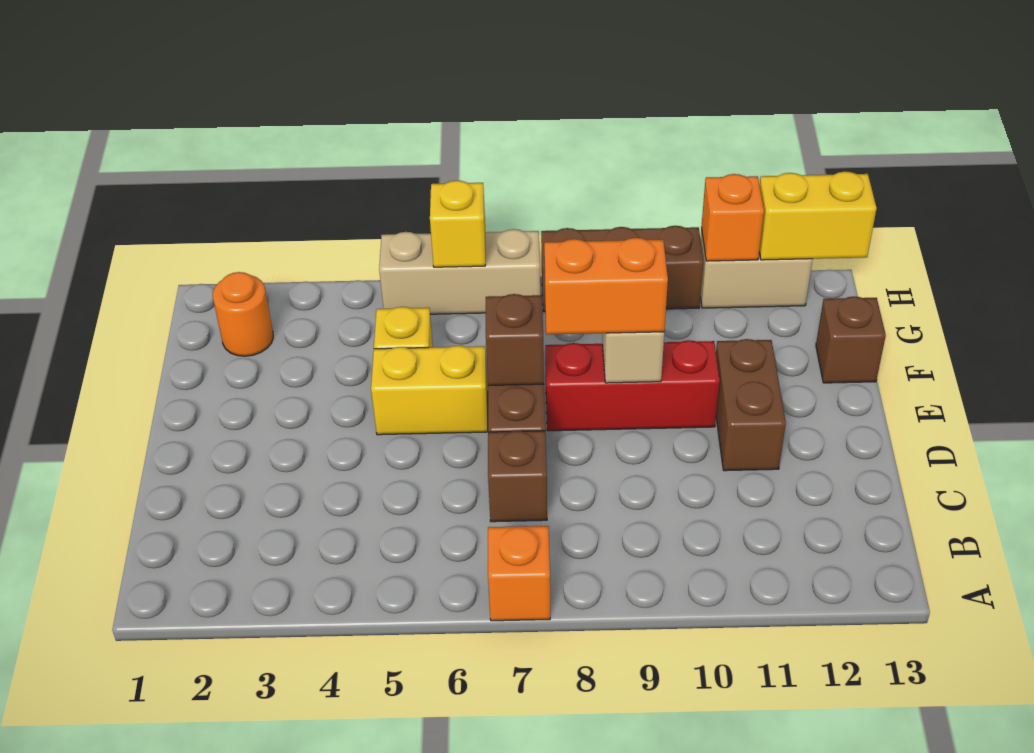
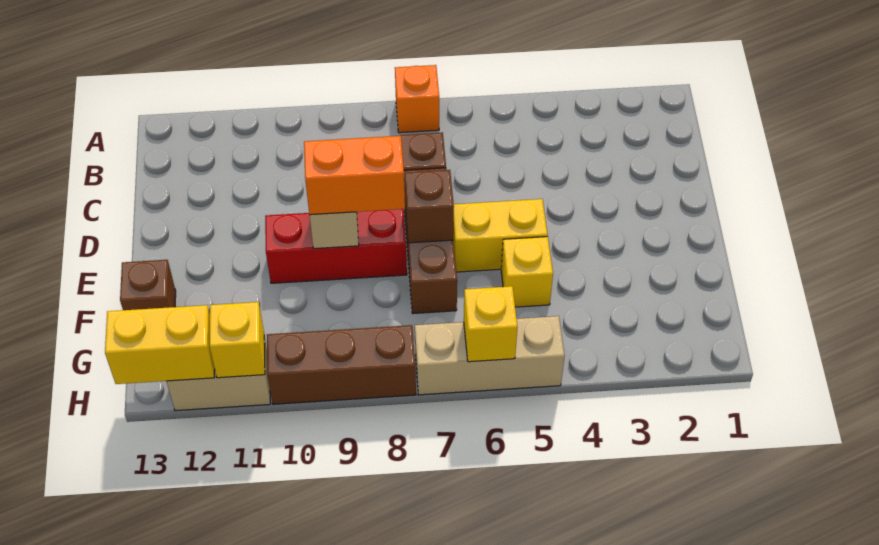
brown brick D11:E11 level 1 -> none
orange round brick G2 level 1 -> none
orange brick H11 level 2 -> yellow brick H11 level 2

